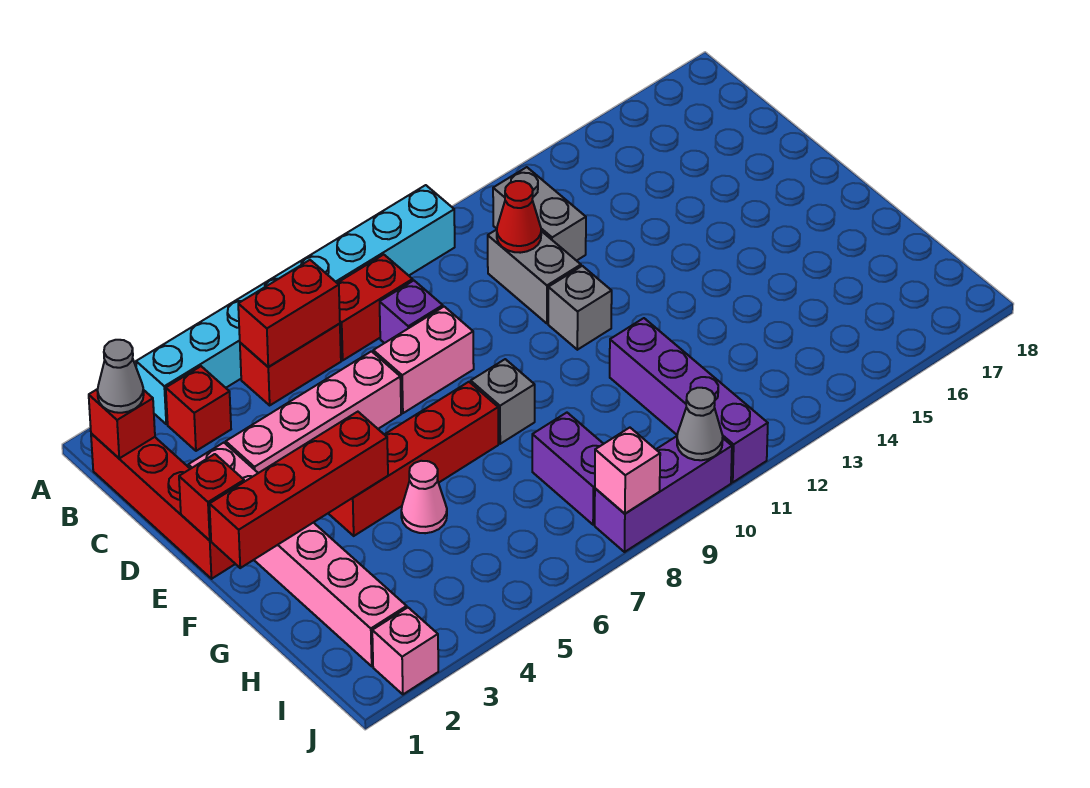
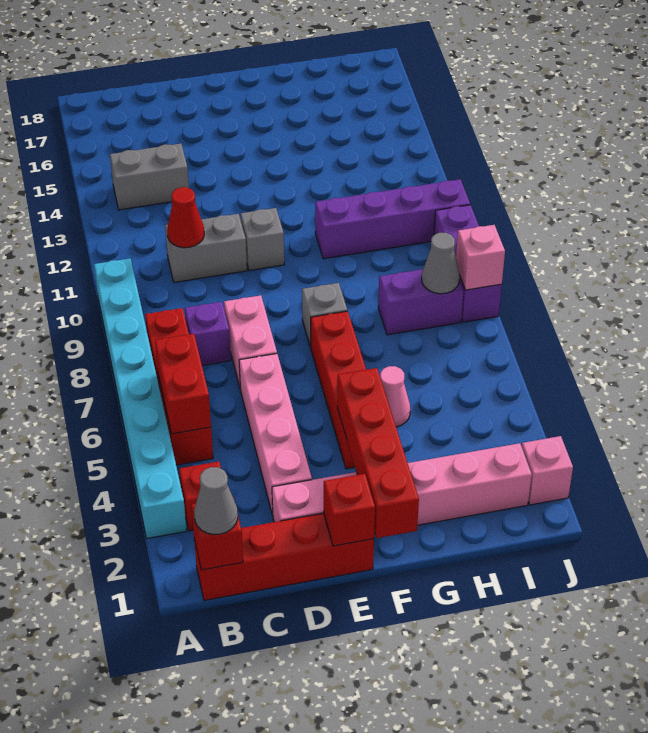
grey brick B12:C12 level 1 -> grey brick B14:C14 level 1
grey cone J10 level 2 -> grey cone I8 level 2

